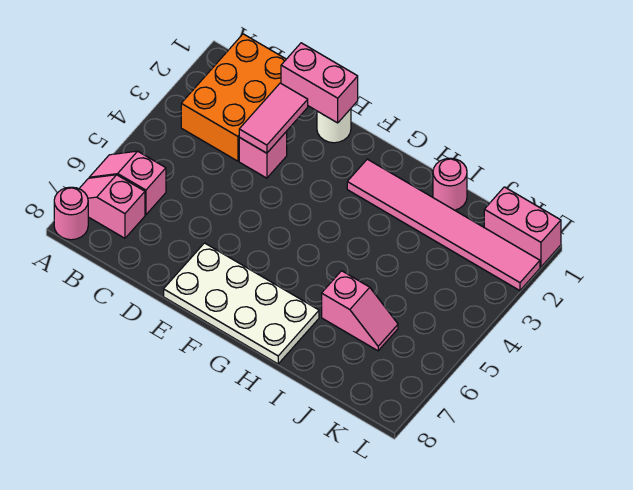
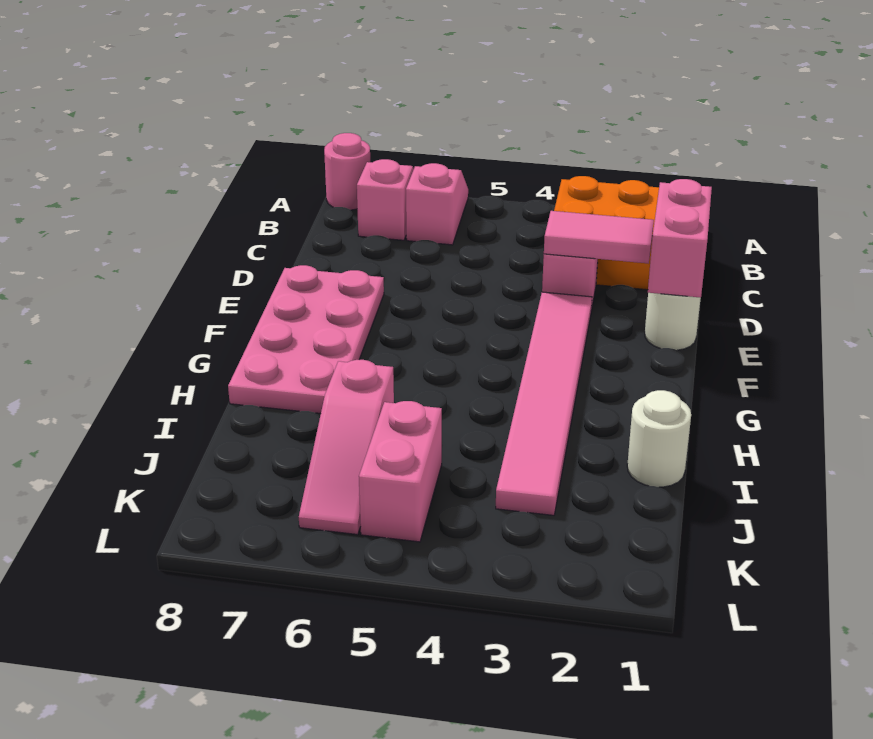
white plate E7:H8 level 1 -> pink plate E7:H8 level 1
pink tile G2:L2 level 1 -> pink tile E3:J3 level 1
pink round brick I1 level 1 -> white round brick I1 level 1
pink slope I6:J6 level 1 top I -> pink slope I6:K6 level 1 top I
pink brick K1:L1 level 1 -> pink brick J5:K5 level 1

